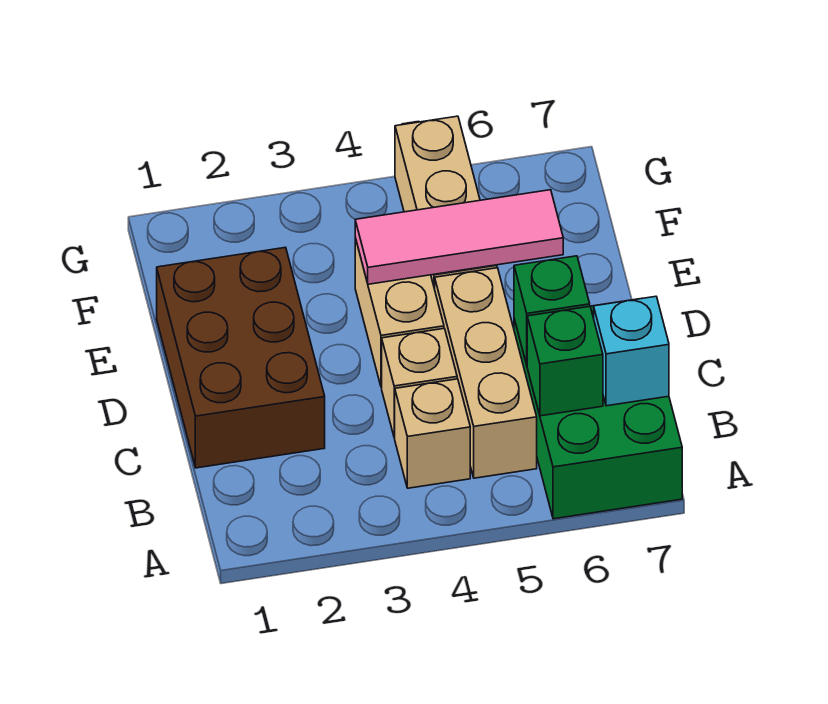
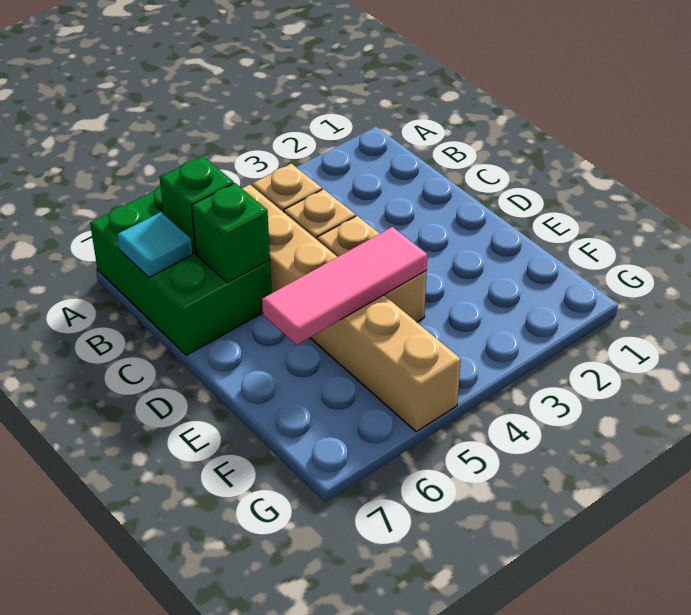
cyan brick B7 level 2 -> cyan tile B7 level 2
brown brick C1:E2 level 1 -> none

